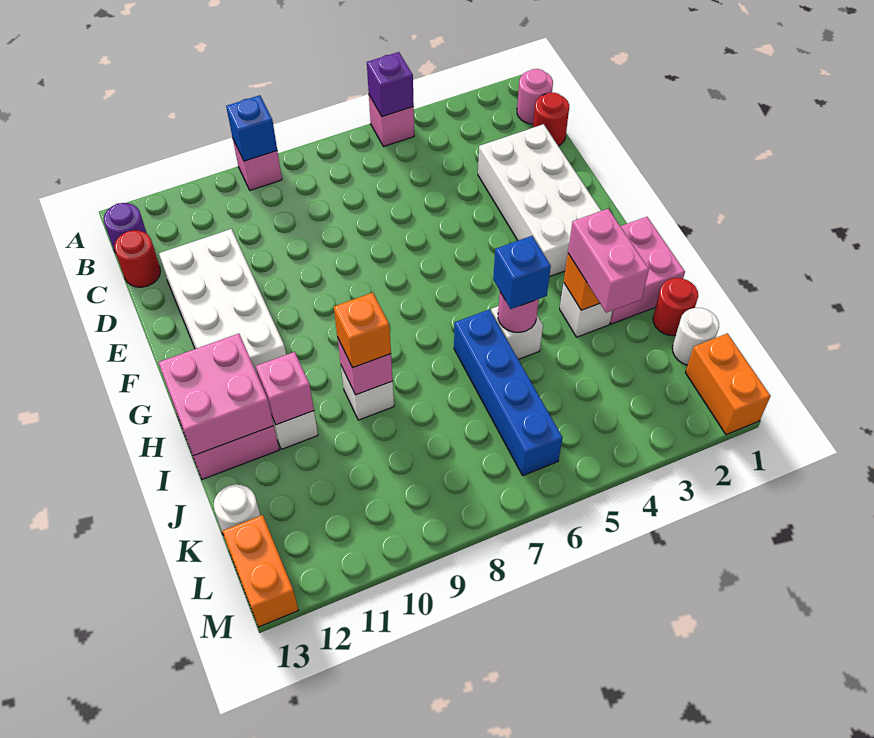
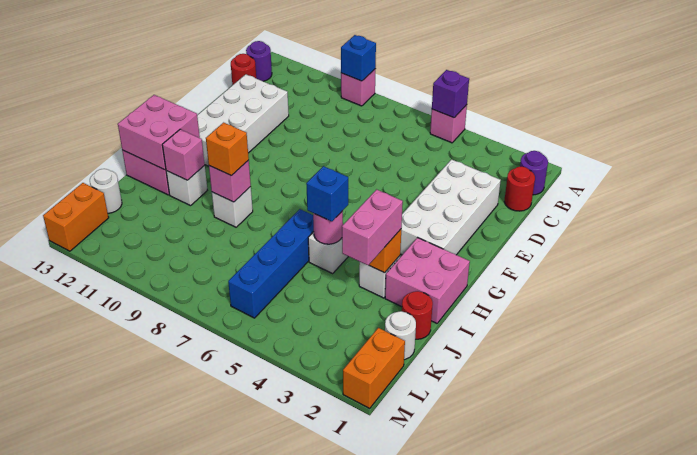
pink round brick B1 level 1 -> purple round brick B1 level 1

